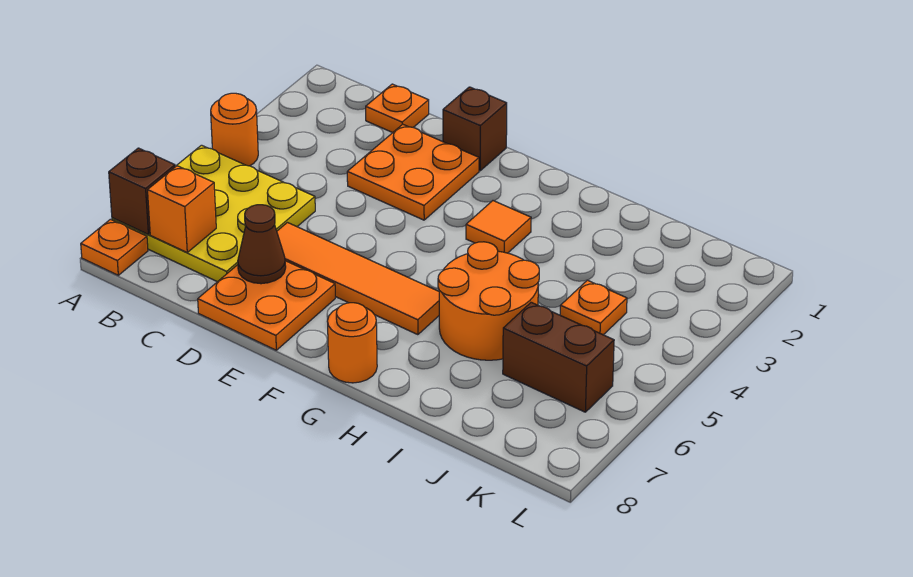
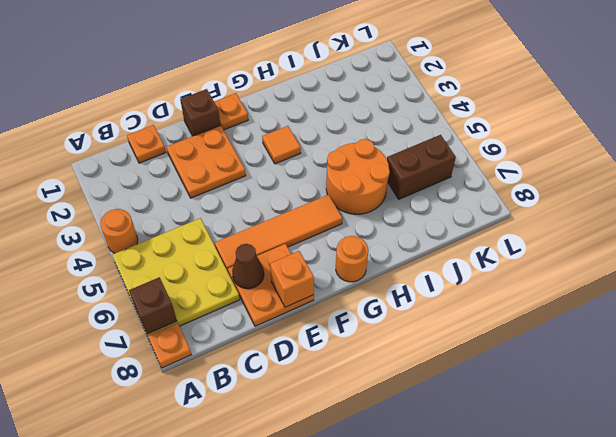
orange brick B7 level 2 -> orange brick E8 level 2
orange plate J4 level 1 -> orange plate F1 level 1

